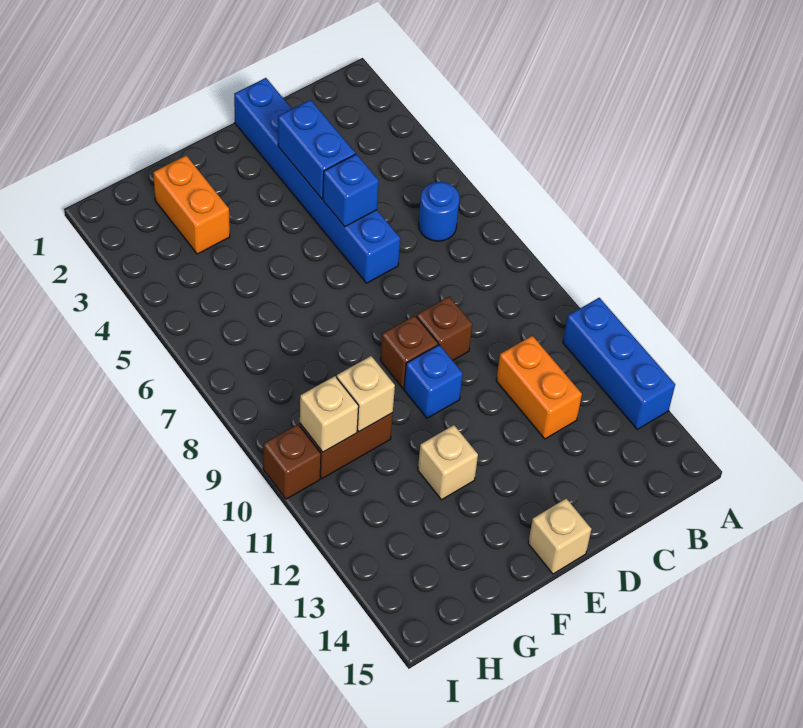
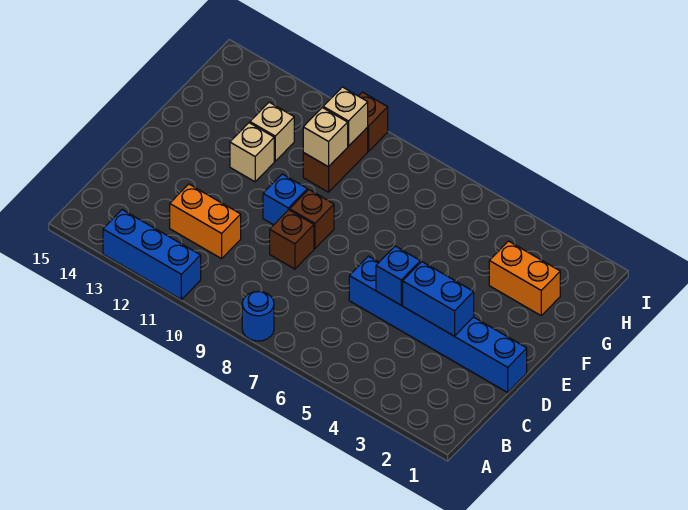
blue round brick B6 level 1 -> blue round brick A8 level 1
tan brick E15 level 1 -> tan brick G12 level 1

